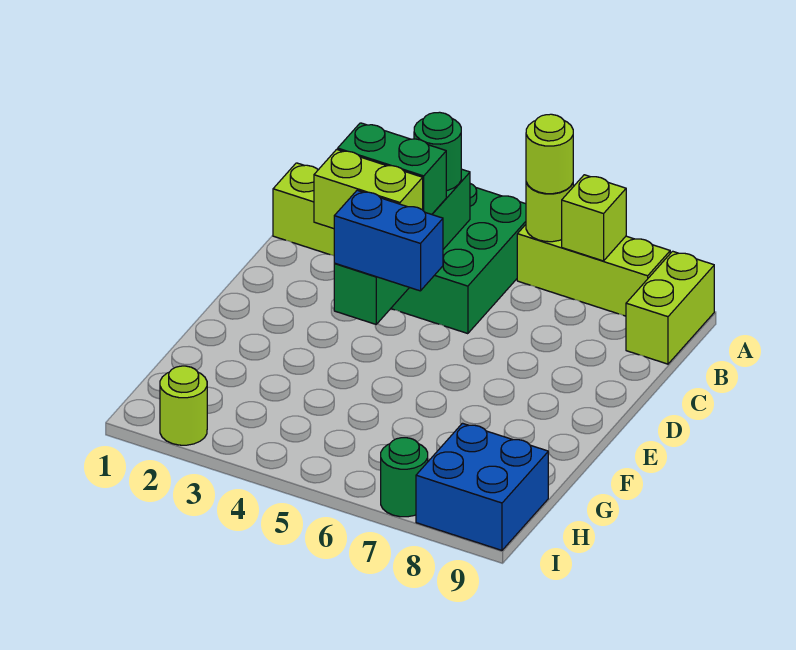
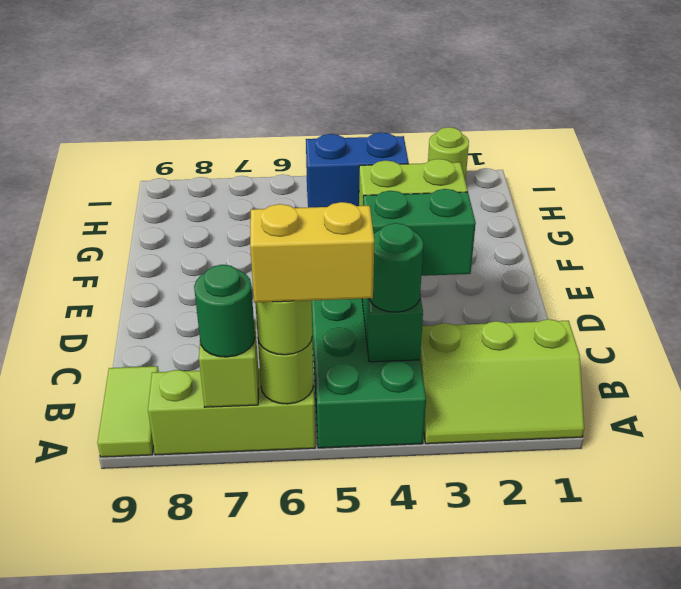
none -> yellow brick A5:A6 level 4
lime brick A9:B9 level 1 -> lime tile A9:B9 level 1
blue brick H8:I9 level 1 -> none
green round brick I7 level 1 -> green round brick A7 level 3

